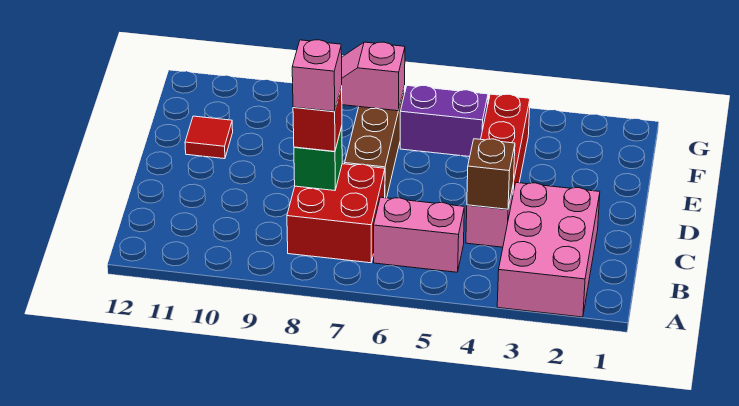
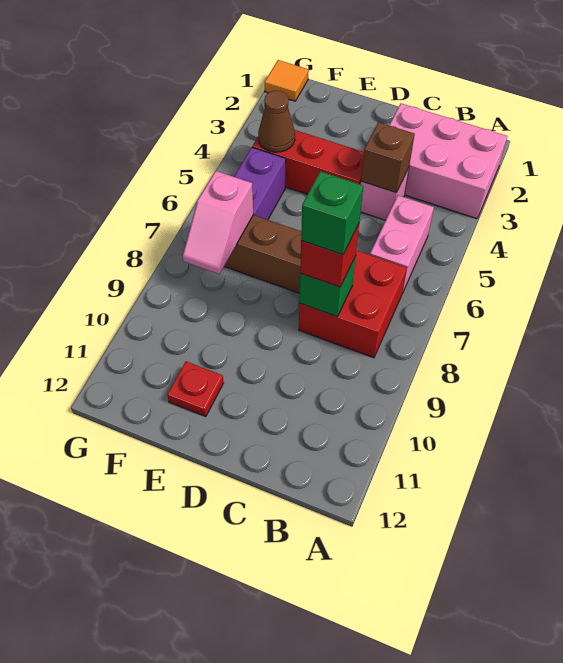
pink brick C8 level 4 -> green brick C8 level 4
red tile E11 level 1 -> red plate E11 level 1
none -> brown cone F4 level 2
none -> orange tile G1 level 1

